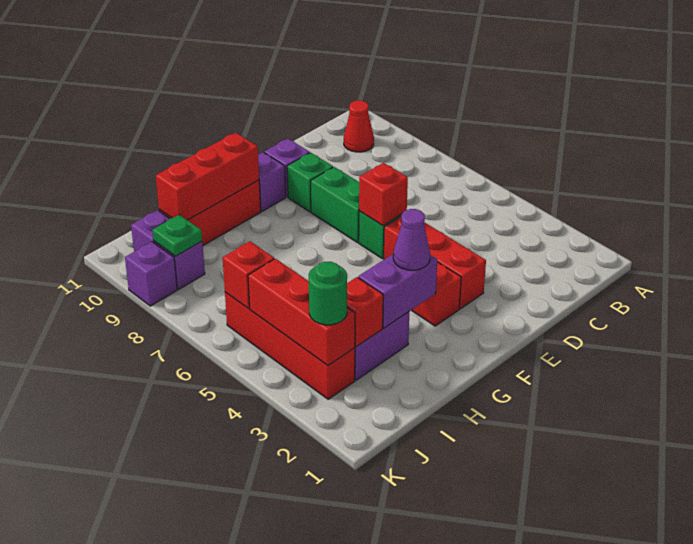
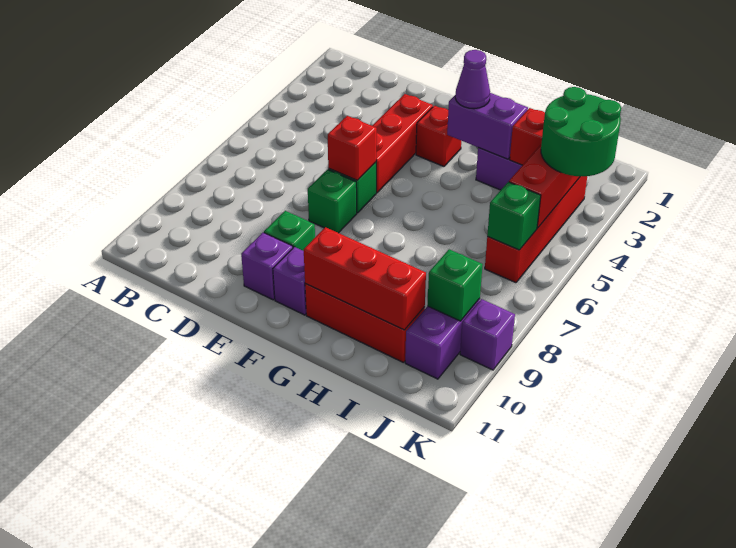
red cone B10 level 1 -> none
green brick E7:E8 level 1 -> green brick E7 level 1
green round brick J3 level 3 -> green round brick J3:K4 level 3
red brick J6 level 2 -> green brick J6 level 2
green plate J9 level 2 -> green brick J9 level 2

